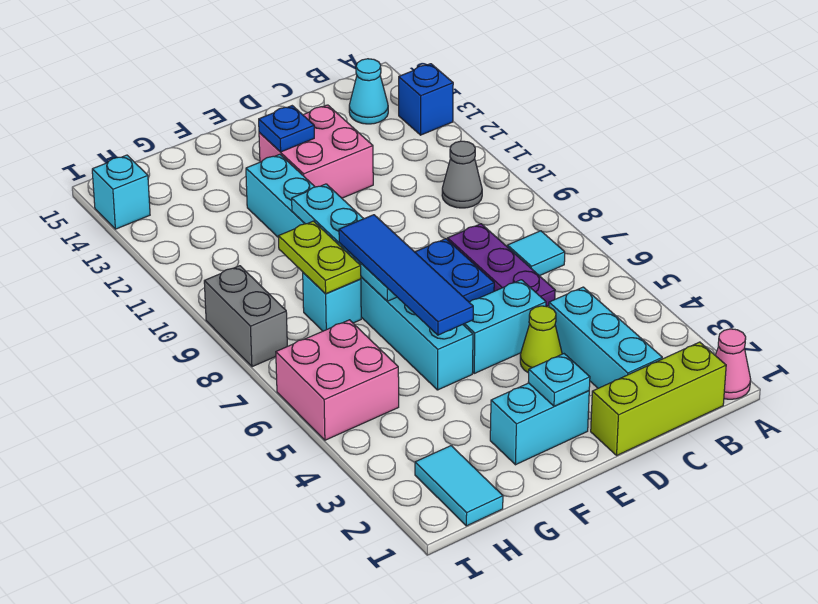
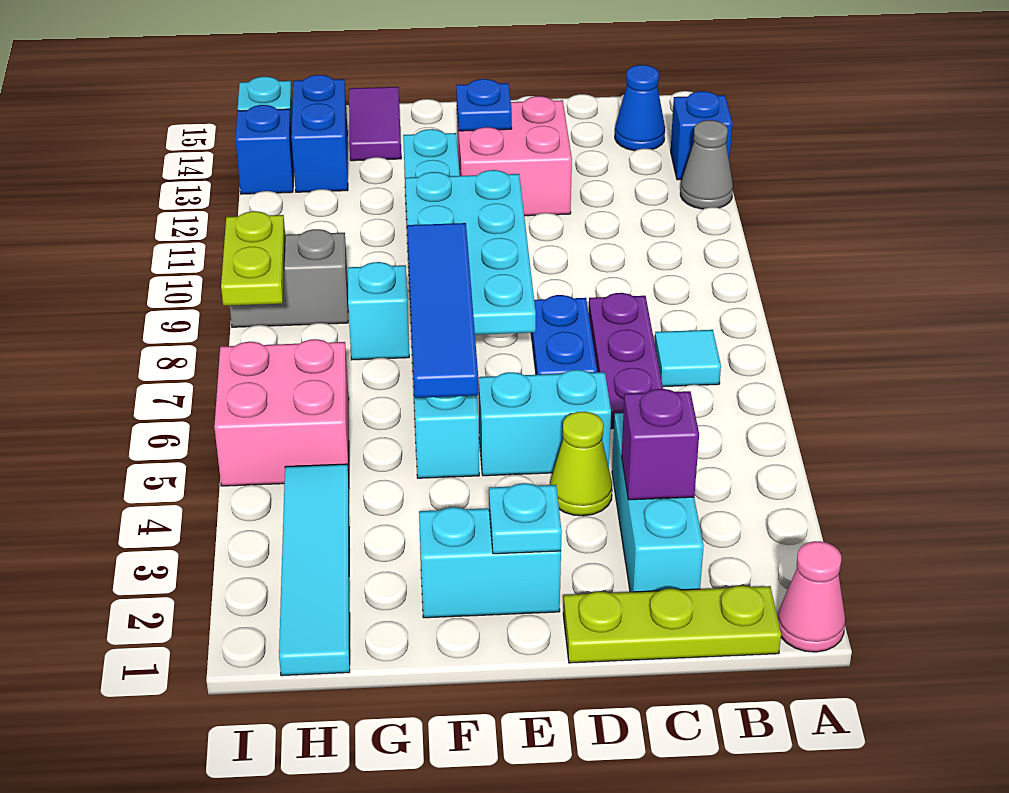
lime brick B1:D1 level 1 -> lime plate B1:D1 level 1
grey cone B10 level 1 -> grey cone A12 level 1
cyan cone B14 level 1 -> blue cone B14 level 1
none -> purple brick C3 level 2
cyan plate F7:F10 level 2 -> cyan plate E7:F10 level 2
lime plate G8:G9 level 2 -> lime plate I8:I9 level 2
none -> purple tile G14:G15 level 1
cyan tile H1:H2 level 1 -> cyan tile H1:H4 level 1
none -> blue brick H13:H14 level 1
grey brick I8:I9 level 1 -> grey brick H9:I9 level 1
none -> blue brick I13 level 1

